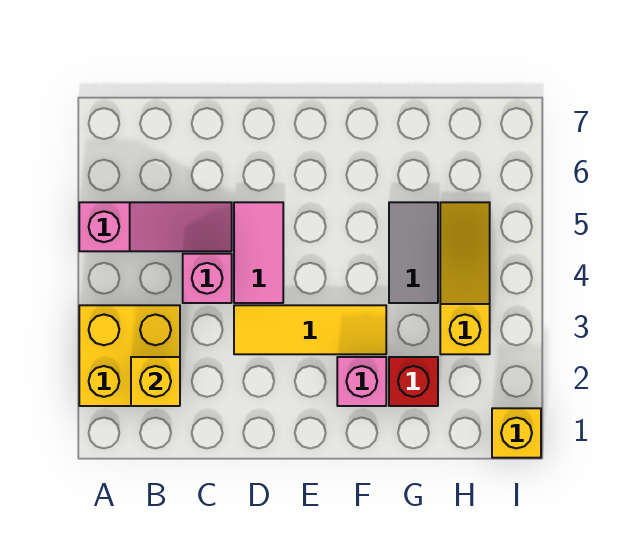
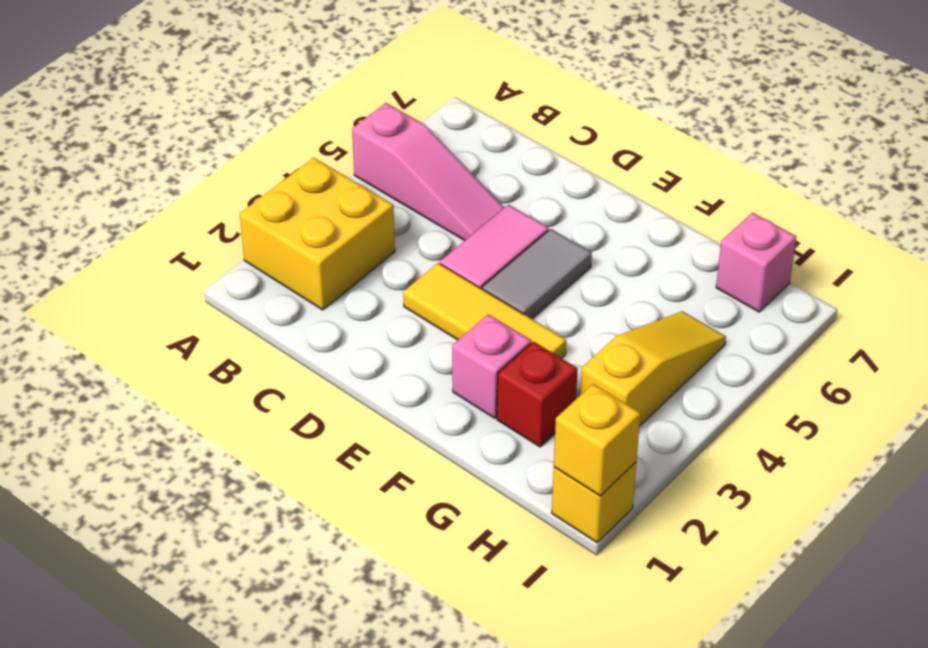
yellow brick B2 level 2 -> yellow brick I1 level 2
pink brick C4 level 1 -> pink brick H7 level 1
grey tile G4:G5 level 1 -> grey tile E4:E5 level 1

